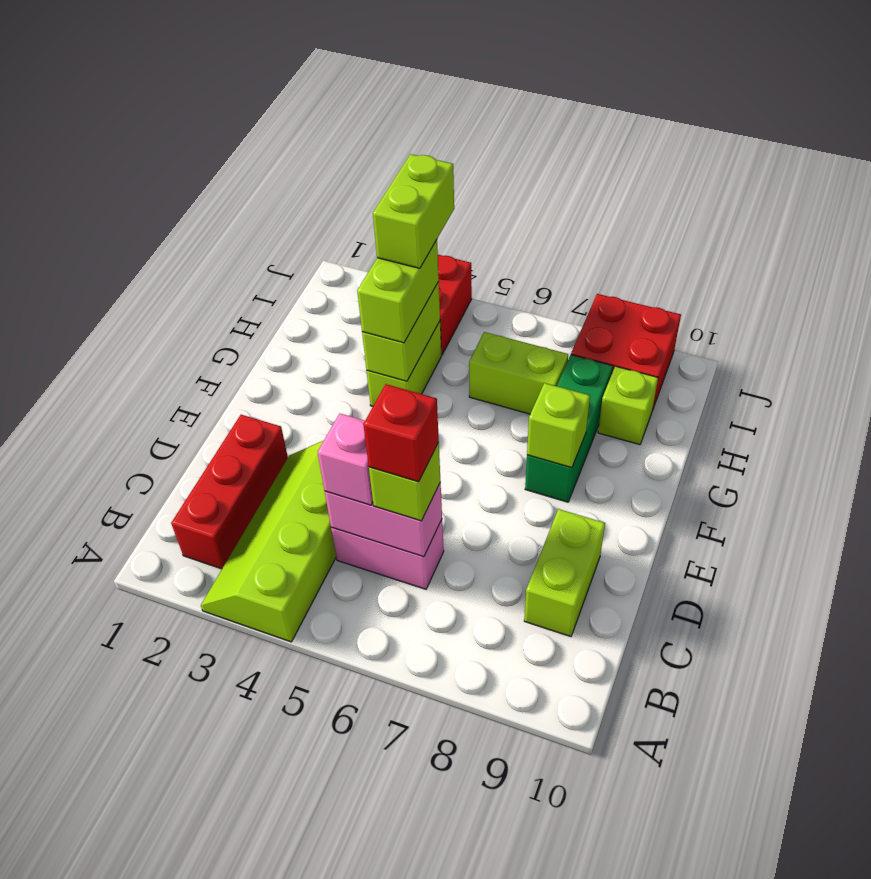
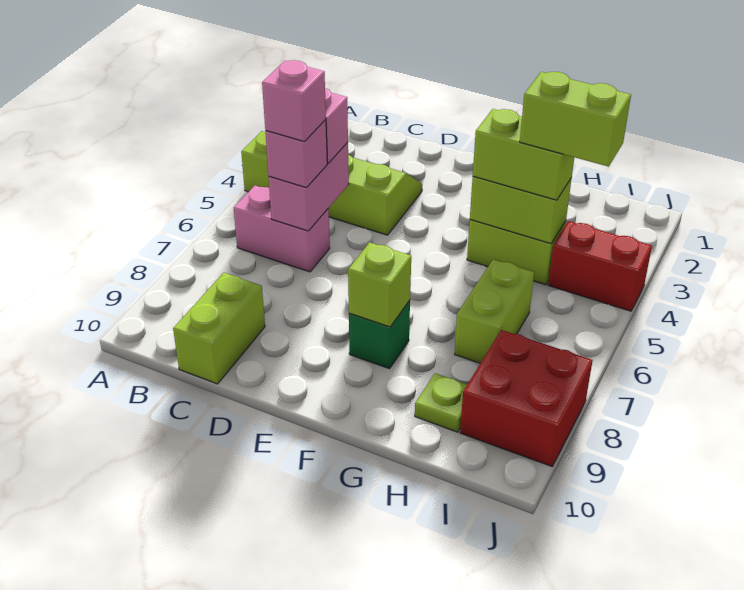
red brick B2:D2 level 1 -> none
pink brick C5:C6 level 1 -> pink brick B6:C6 level 1
lime brick C6 level 3 -> pink brick C6 level 3
red brick C6 level 4 -> pink brick C6 level 4
lime brick C9:D9 level 1 -> lime brick C9:C10 level 1
green brick F8:H8 level 1 -> green brick F8 level 1
lime brick H9 level 1 -> lime plate H9 level 1

